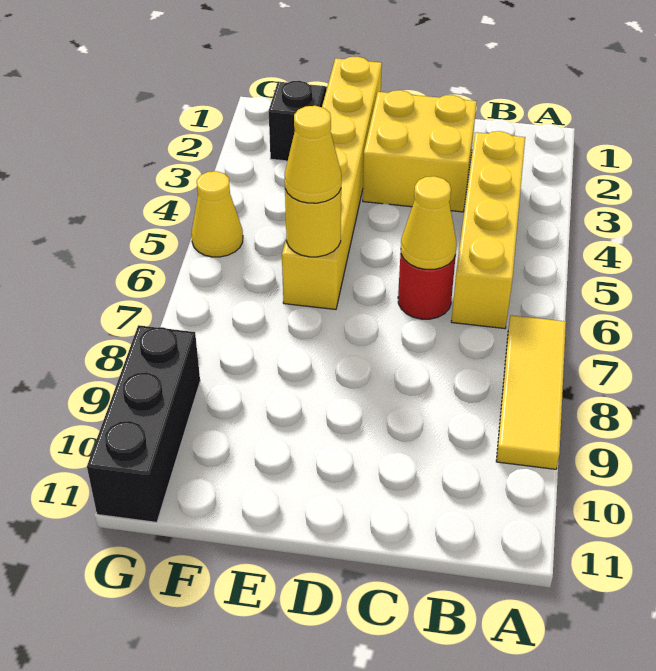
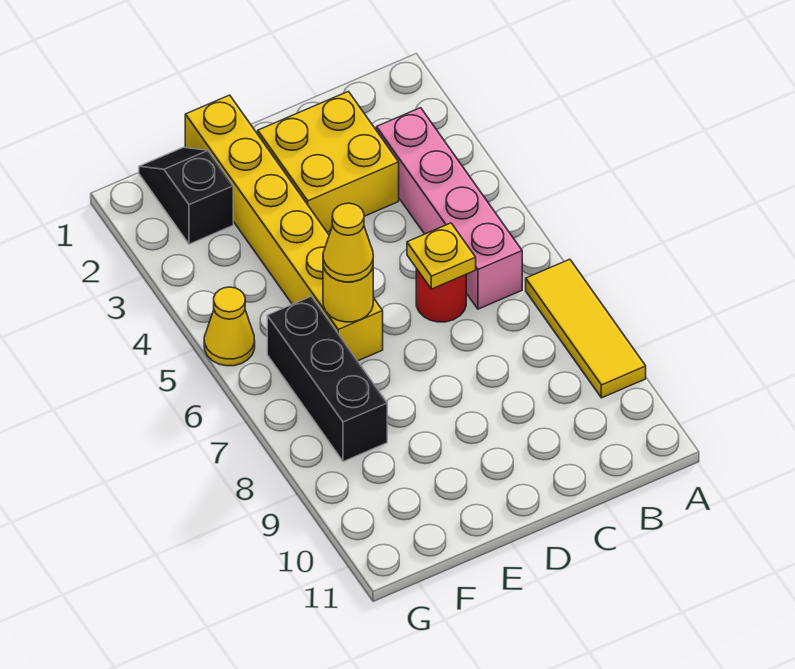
yellow brick B3:B6 level 1 -> pink brick B3:B6 level 1
yellow cone C6 level 2 -> yellow plate C6 level 2
black brick G9:G11 level 1 -> black brick F6:F8 level 1

